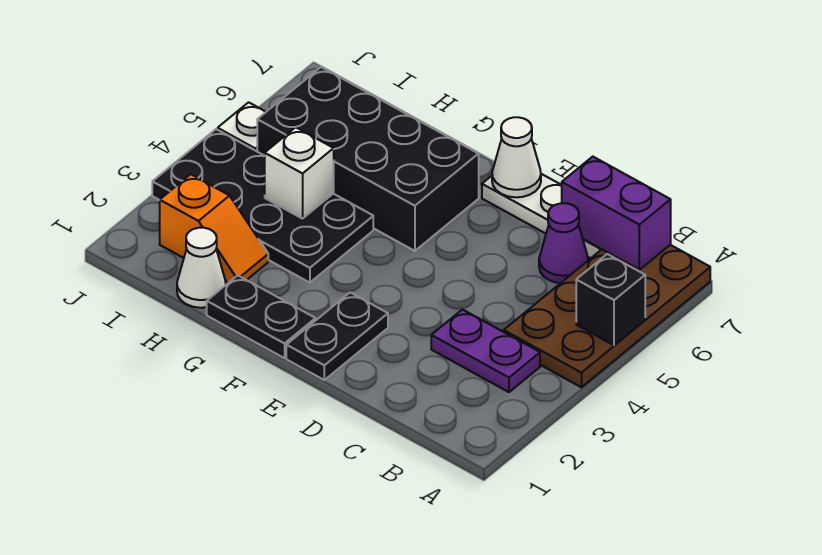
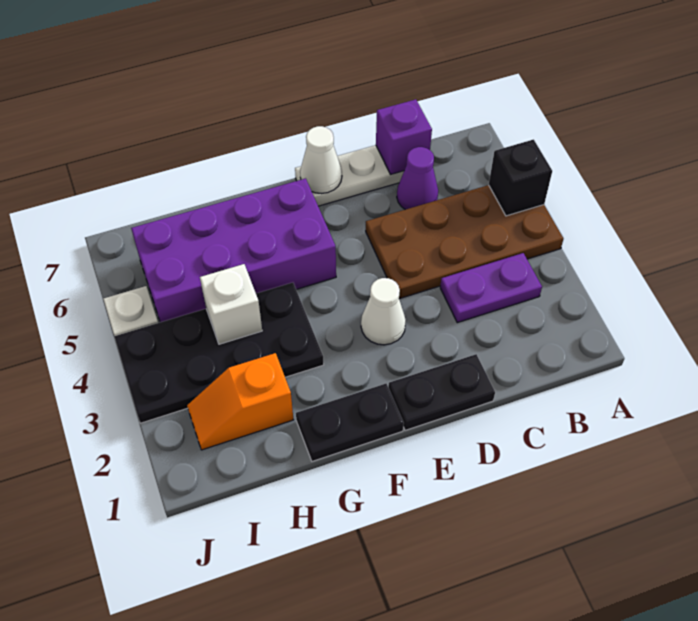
brown plate A4:B7 level 1 -> brown plate A4:D5 level 1
purple brick B7:C7 level 2 -> purple brick C7 level 2
black plate E1:E2 level 1 -> black plate D1:E1 level 1
black brick F5:I6 level 1 -> purple brick F5:I6 level 1
white cone H1 level 1 -> white cone E3 level 1
orange slope H2:I2 level 1 top I -> orange slope H2:I2 level 1 top H

